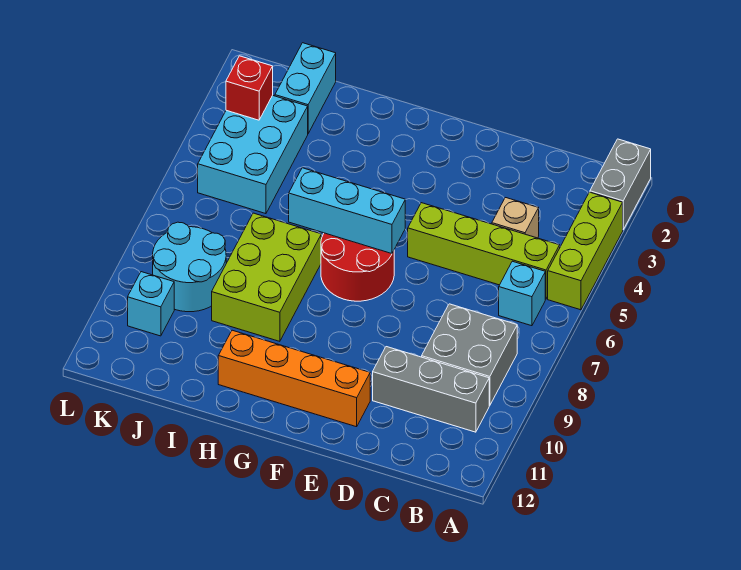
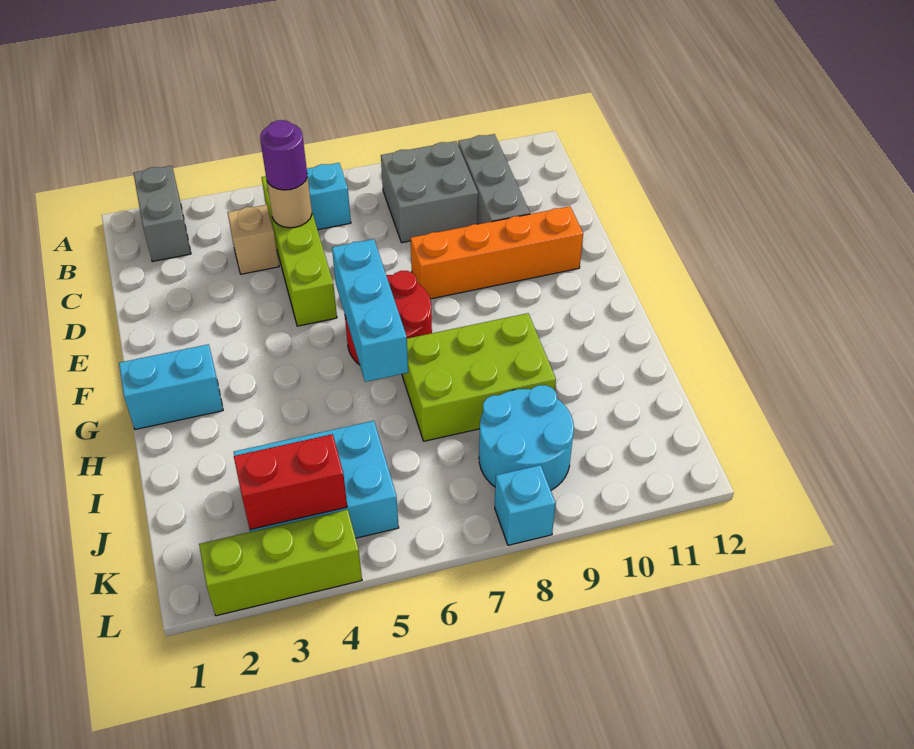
grey brick A1:A2 level 1 -> grey brick A2:B2 level 1
lime brick A3:A5 level 1 -> lime brick L2:L4 level 1
none -> tan round brick C5 level 2
none -> purple round brick C5 level 3
orange brick E11:H11 level 1 -> orange brick E8:E11 level 1
cyan brick J1:J2 level 1 -> cyan brick G1:G2 level 1
red brick K3 level 2 -> red brick K3:K4 level 2
cyan brick K10 level 1 -> cyan brick L8 level 1

